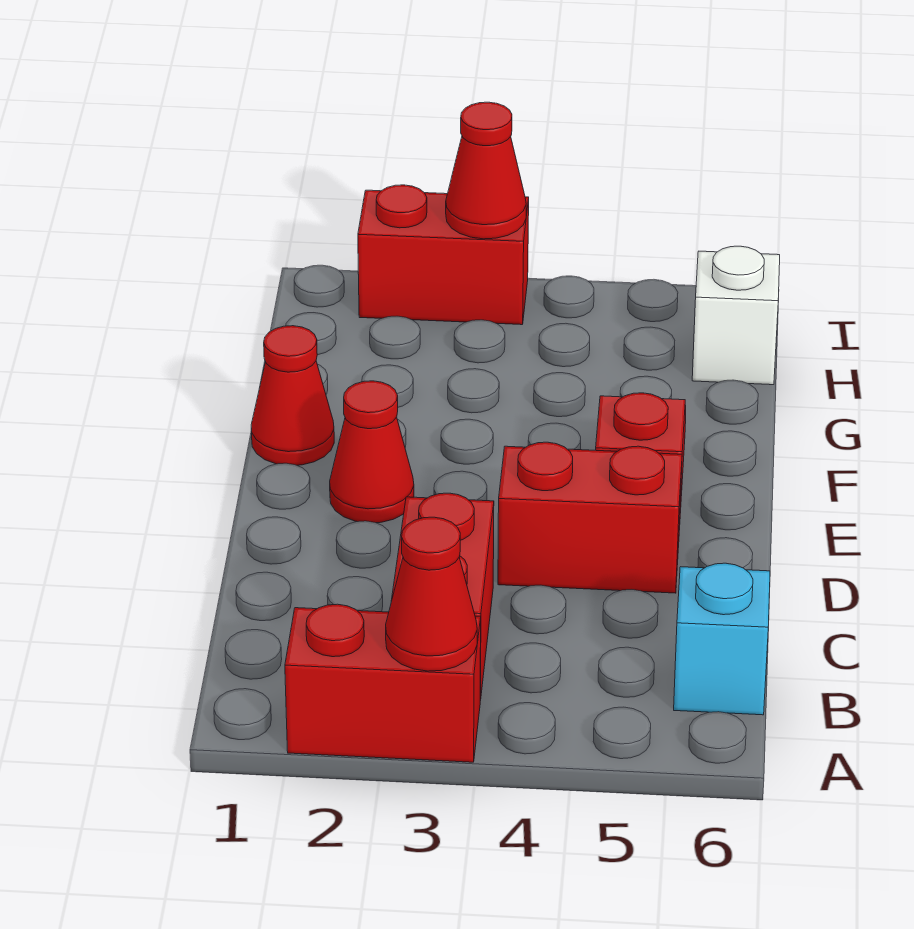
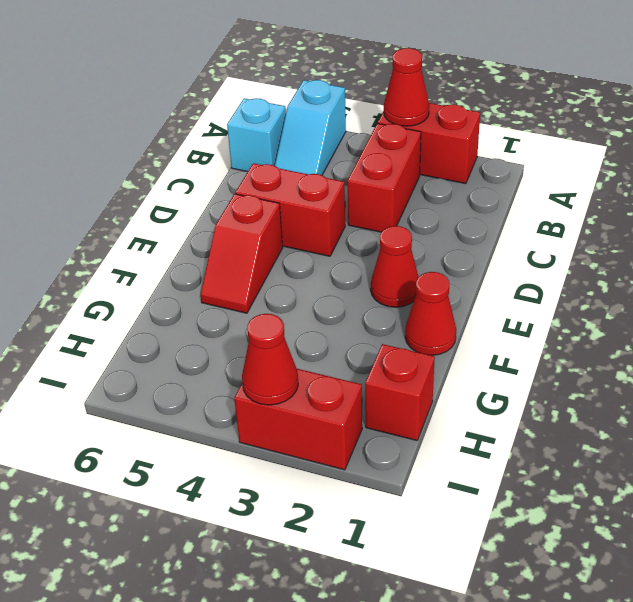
none -> cyan slope A5:B5 level 1 top A
none -> red brick H1 level 1
white brick H6 level 1 -> none

